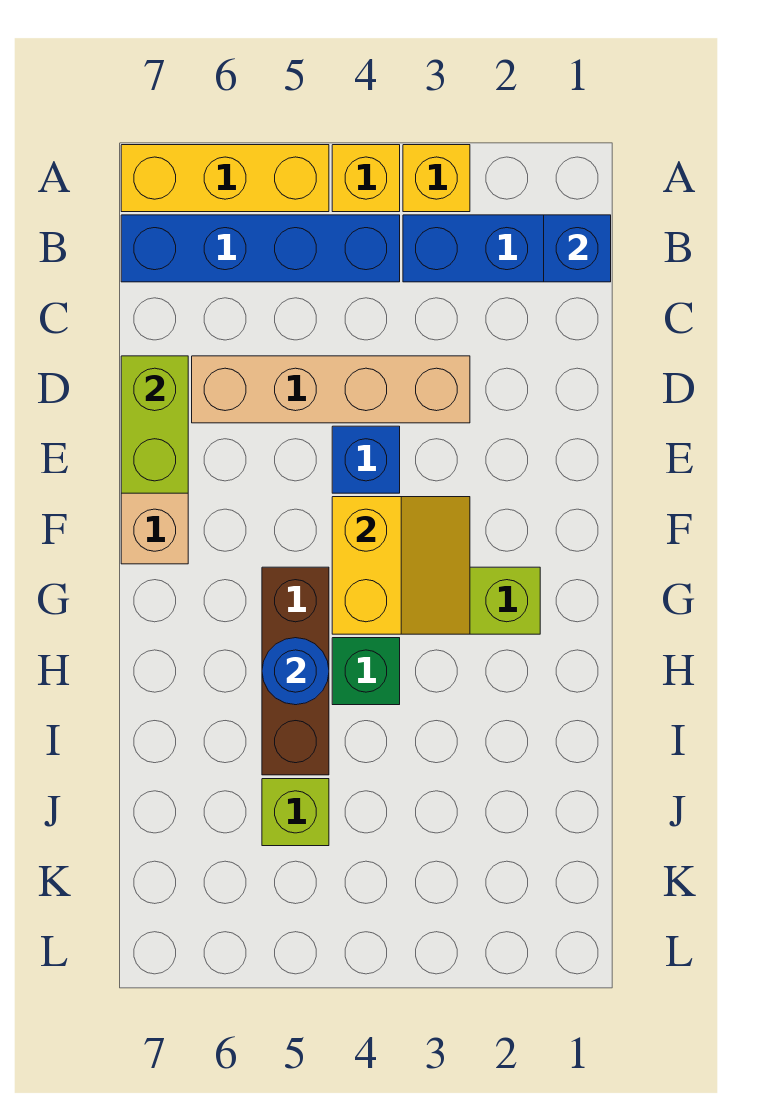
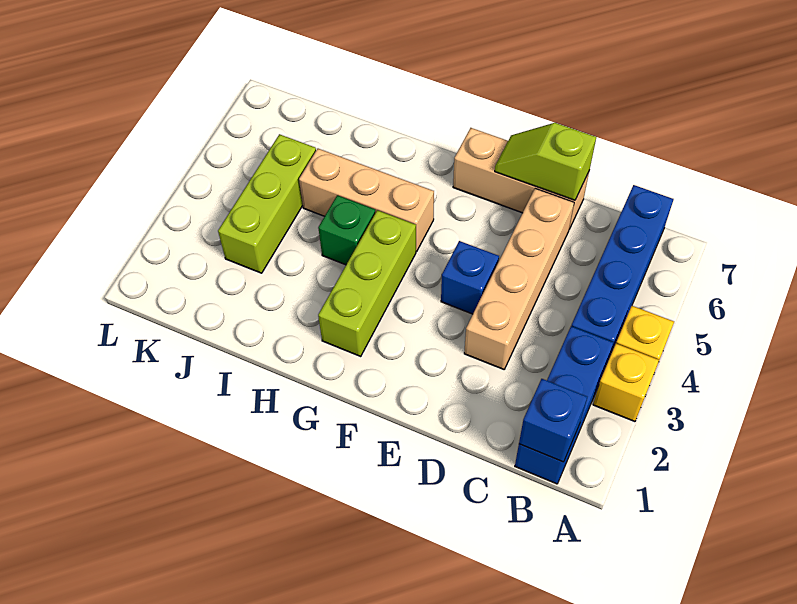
yellow brick A5:A7 level 1 -> none
lime brick D7:E7 level 2 -> lime slope D7:E7 level 2 top D
yellow slope F3:G4 level 2 top 4 -> none
brown brick G5:I5 level 1 -> tan brick G5:I5 level 1
blue round brick H5 level 2 -> none
lime brick J5 level 1 -> lime brick J3:J5 level 1

